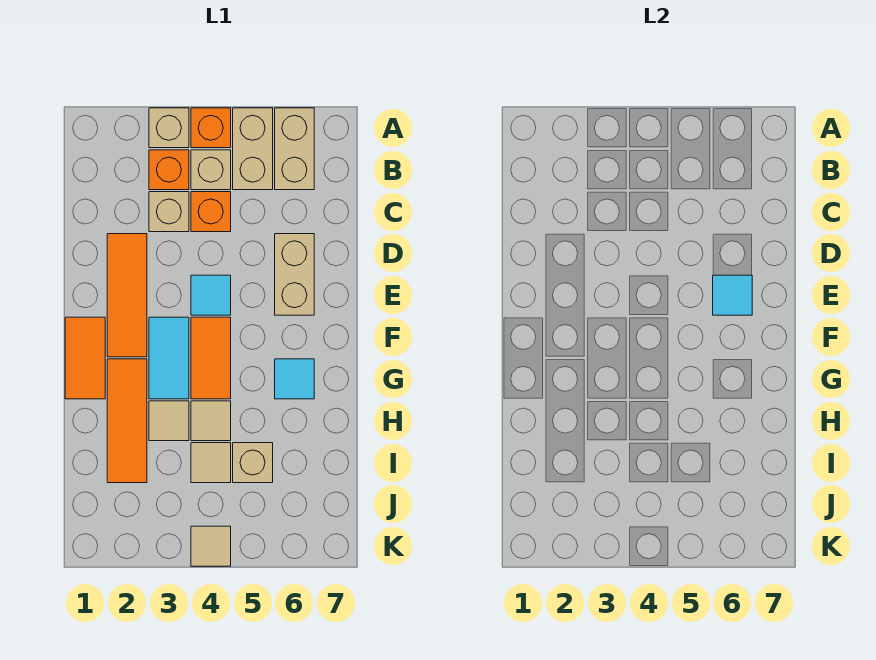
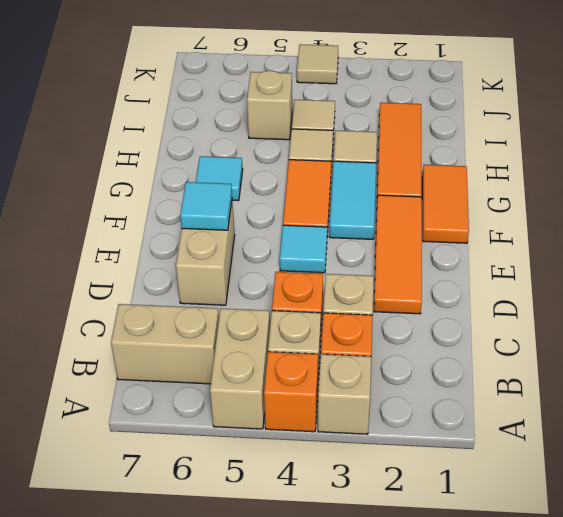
tan brick A6:B6 level 1 -> tan brick B6:B7 level 1

